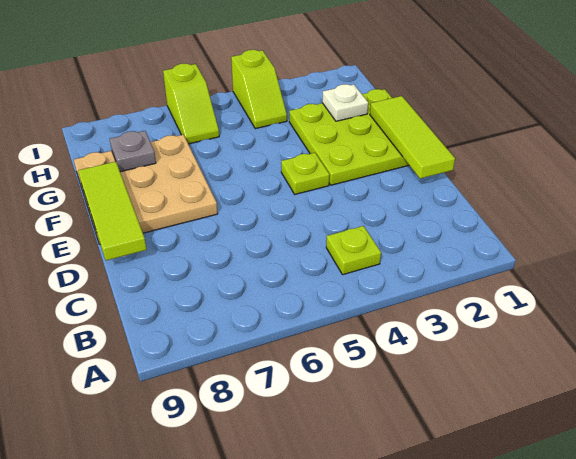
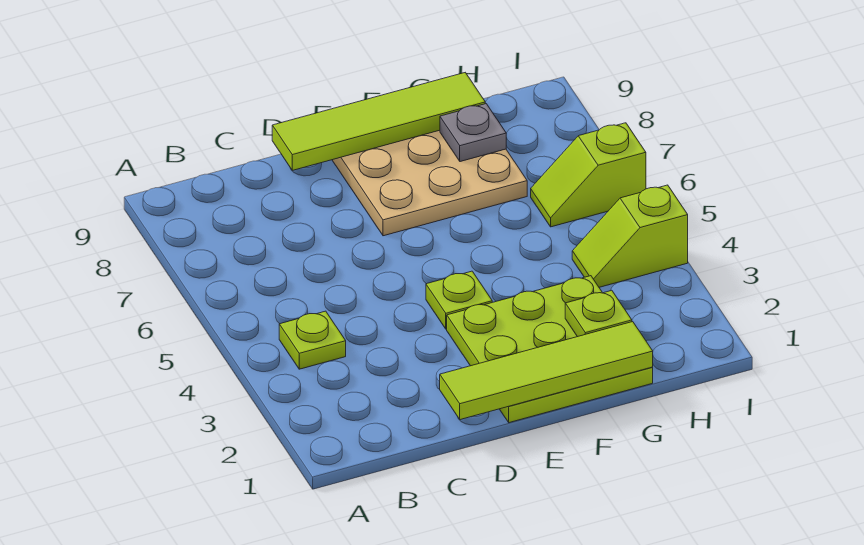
lime tile D1:F1 level 2 -> lime tile D1:G1 level 2
lime tile D9:F9 level 2 -> lime tile D9:G9 level 2
white plate G2 level 2 -> lime plate G2 level 2

